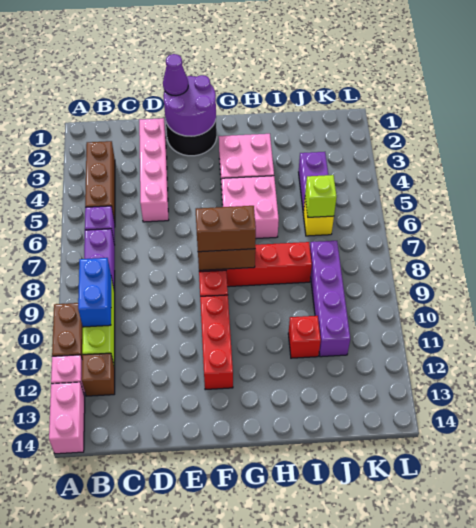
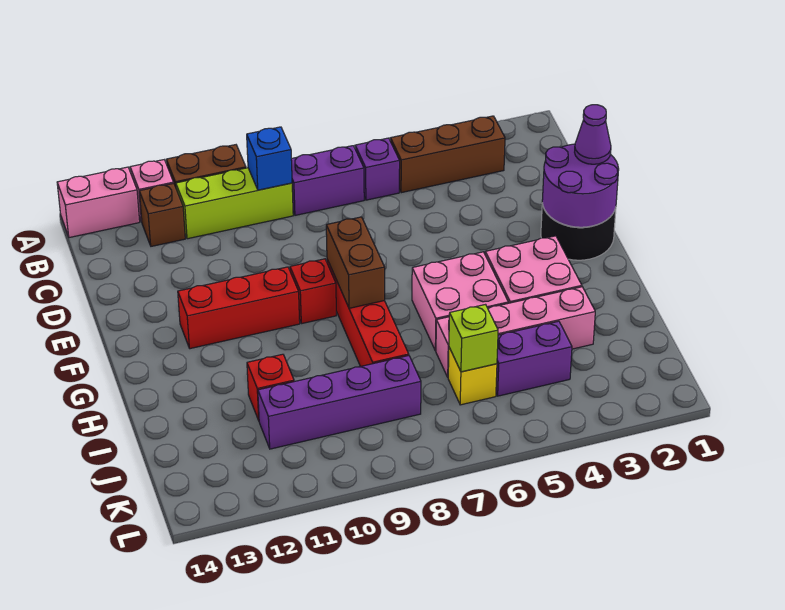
blue brick B9:B10 level 2 -> blue brick B9 level 2
pink brick D2:D5 level 1 -> pink brick I3:I6 level 1
brown brick F8:G8 level 3 -> none

